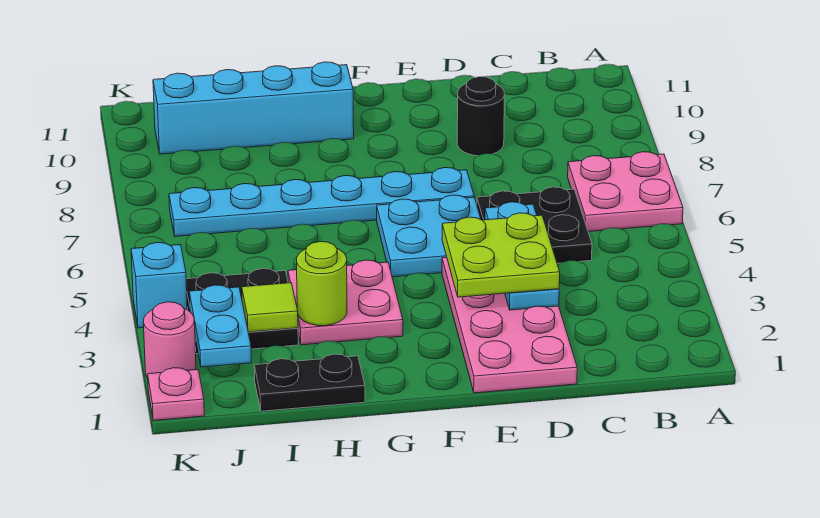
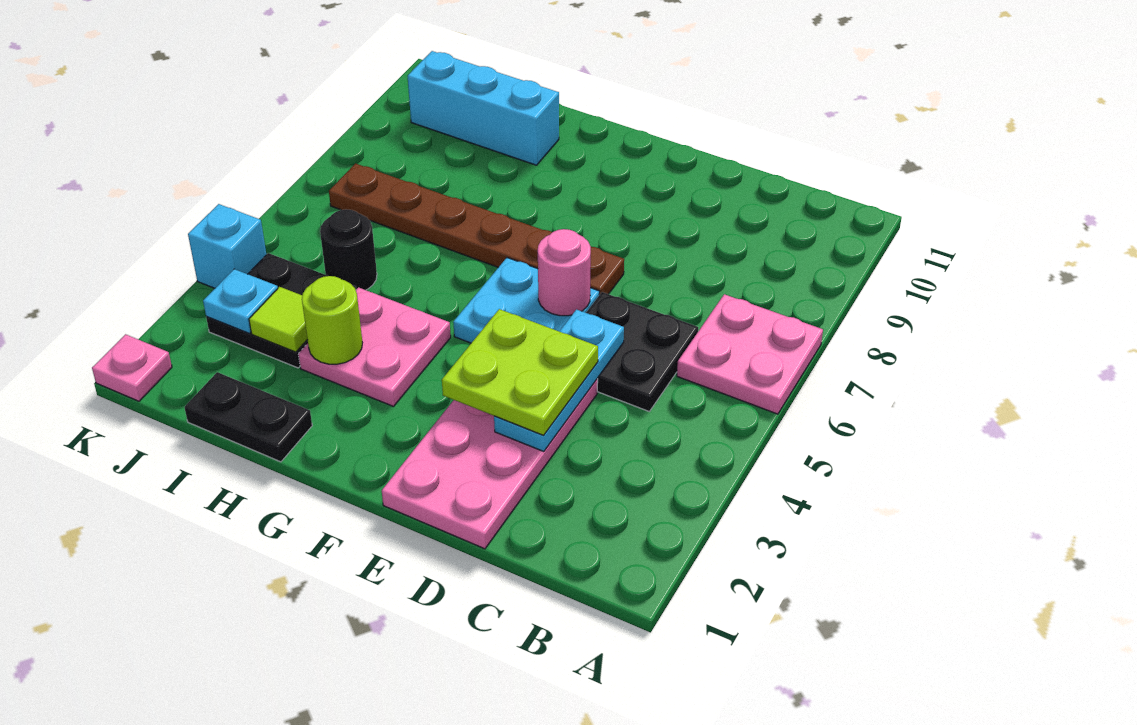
black round brick D9 level 1 -> black round brick I5 level 1
cyan plate E7:J7 level 1 -> brown plate E7:J7 level 1
cyan brick G10:J10 level 1 -> cyan brick H10:J10 level 1
cyan plate J2:J3 level 2 -> cyan plate J3 level 2
pink round brick K2 level 1 -> pink round brick E6 level 2

